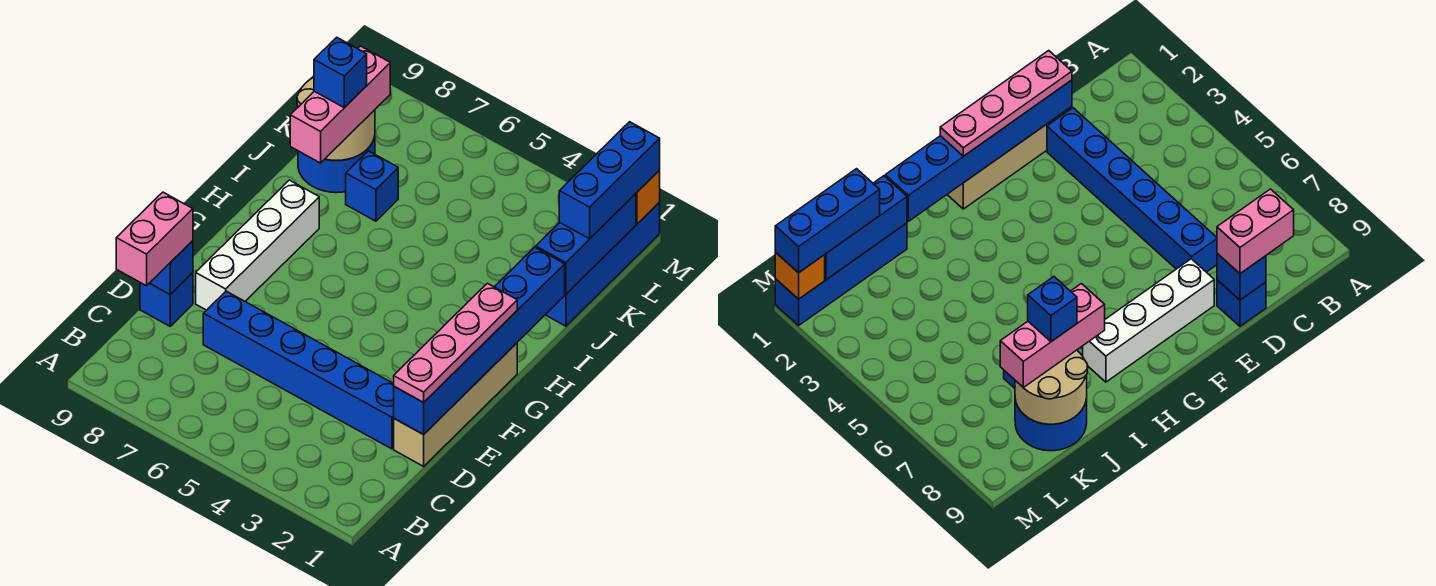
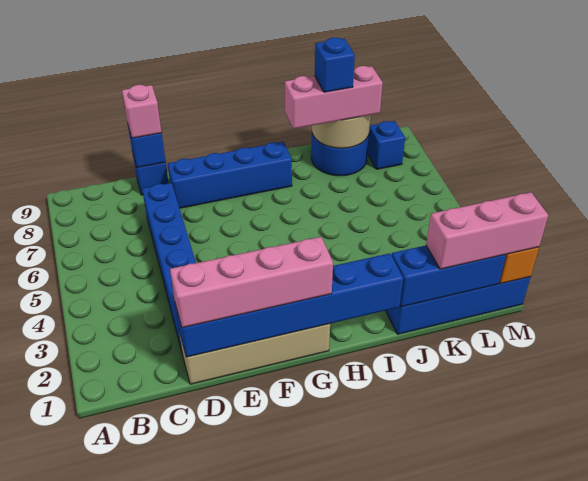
pink brick C9:D9 level 3 -> pink brick D9 level 3
pink plate D1:G1 level 3 -> pink brick D1:G1 level 3
white brick E8:H8 level 1 -> blue brick E8:H8 level 1
blue brick J7 level 1 -> blue brick L8 level 1
blue brick K1:M1 level 3 -> pink brick K1:M1 level 3

